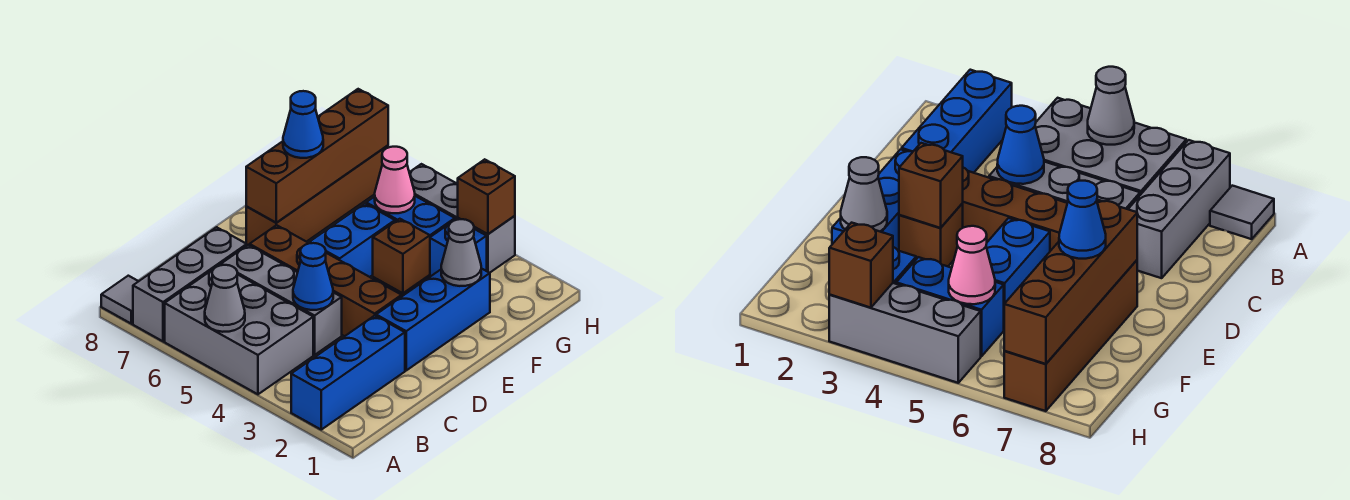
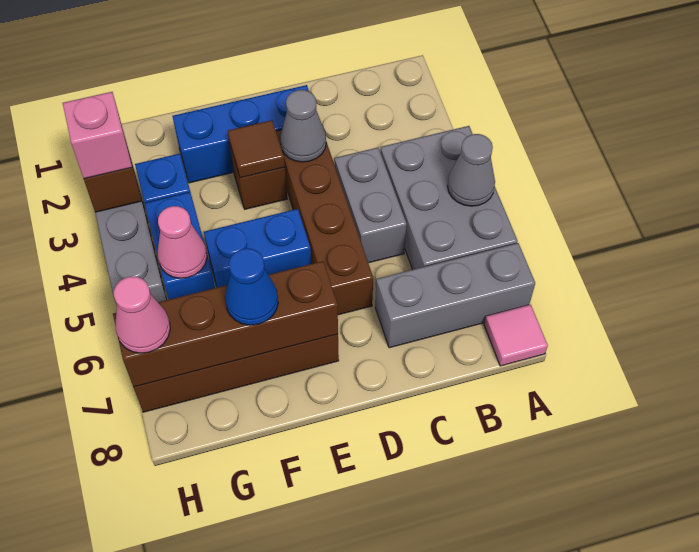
blue brick A2:C2 level 1 -> none
grey tile A8 level 1 -> pink tile A8 level 1
grey brick C4:C6 level 1 -> grey brick C4:C5 level 1
blue cone C4 level 2 -> none
brown brick E3 level 2 -> brown tile E3 level 2
grey cone F2 level 2 -> grey cone D3 level 2
none -> pink brick H3 level 3
none -> pink cone H7 level 3

